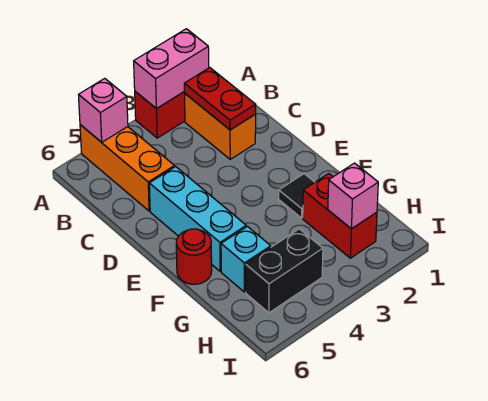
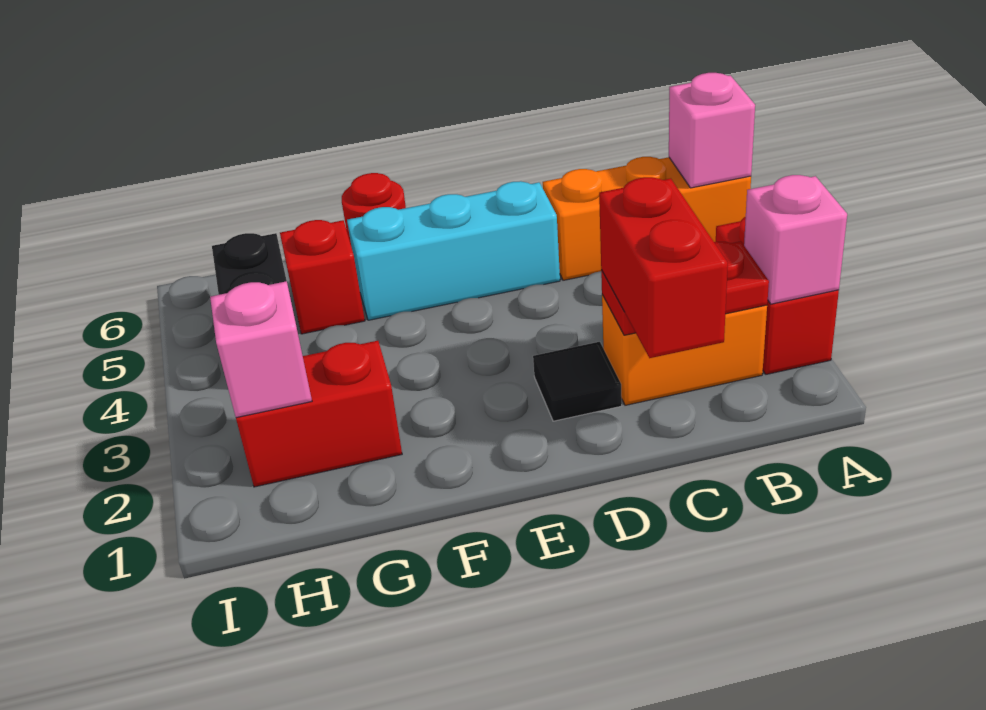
pink brick A2:A3 level 2 -> pink brick A2 level 2
none -> red brick C1:C2 level 3
black tile F2 level 1 -> black tile D2 level 1
cyan brick G5 level 1 -> red brick G5 level 1

